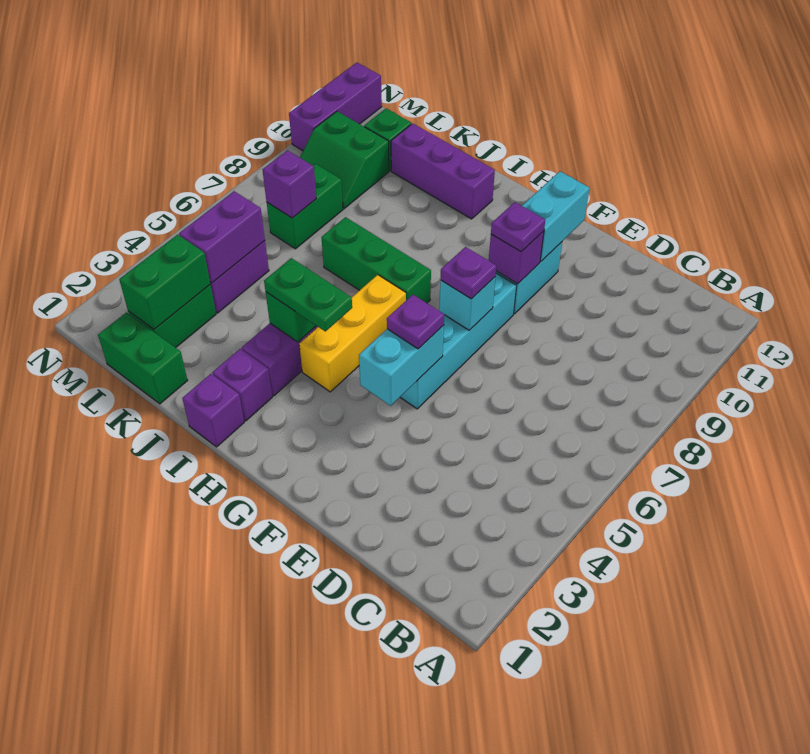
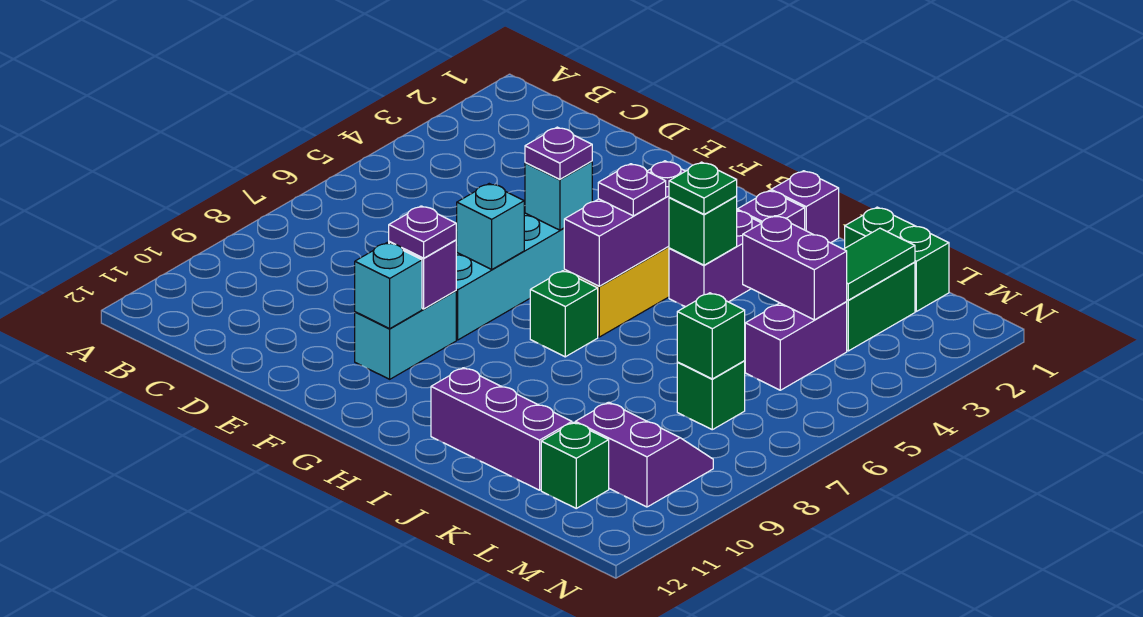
cyan brick F4:F5 level 2 -> cyan brick F5 level 2
purple plate F7 level 3 -> purple plate H5 level 3
cyan brick F10:F11 level 2 -> cyan brick F10 level 2
green plate H4:I4 level 3 -> green plate I4 level 3
green brick H7:J7 level 1 -> green brick H7 level 1
green brick L2:L3 level 2 -> green tile L2:L3 level 2
purple brick L4:L5 level 2 -> purple brick K4:L4 level 2
green brick L7:L8 level 1 -> green brick L7 level 1
purple brick L7 level 2 -> green brick L7 level 2
green slope L9:M10 level 1 top 10 -> purple slope L9:M10 level 1 top 10
purple brick N10:N12 level 1 -> purple brick H4:H6 level 2

